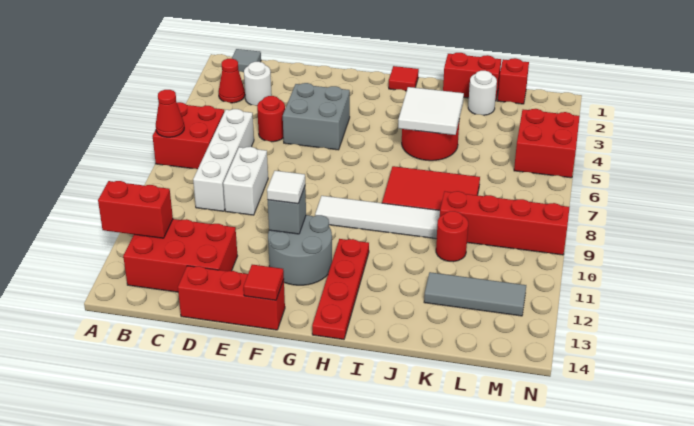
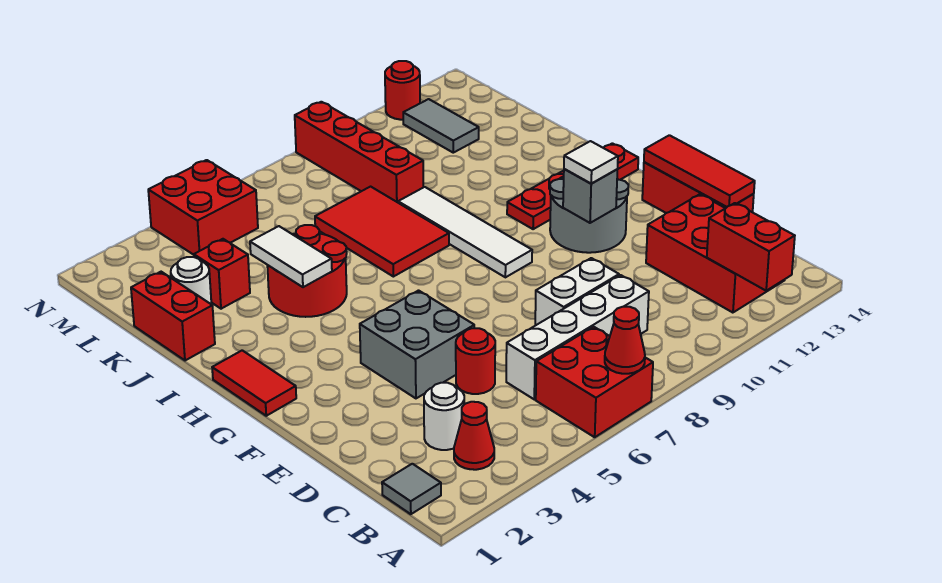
red tile F14 level 2 -> red tile D14:F14 level 2
red tile H1 level 1 -> red tile G1:H1 level 1
white tile I4:J5 level 2 -> white tile I4:J4 level 2
red round brick K10 level 1 -> red round brick N12 level 1
grey tile K12:M12 level 1 -> grey tile L12:M12 level 1
red brick L1 level 1 -> red brick K3 level 1

